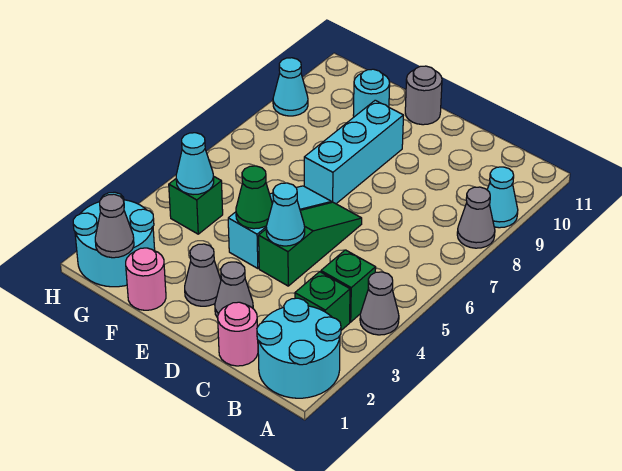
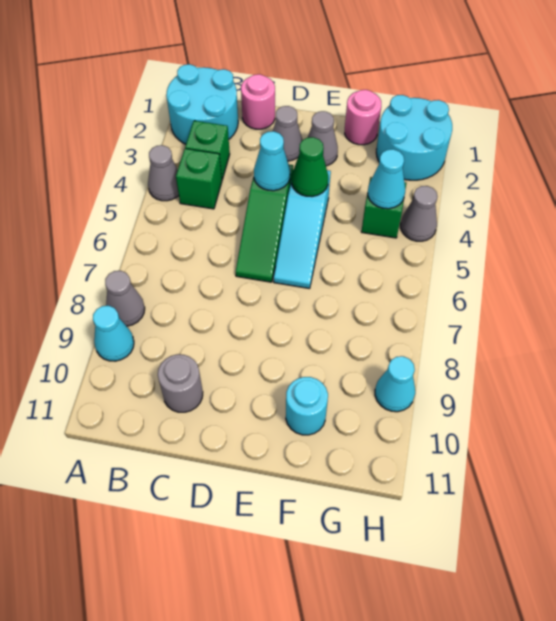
cyan brick E7:E9 level 1 -> none
grey round brick E11 level 1 -> grey round brick C10 level 1
grey cone G1 level 2 -> grey cone H4 level 1

